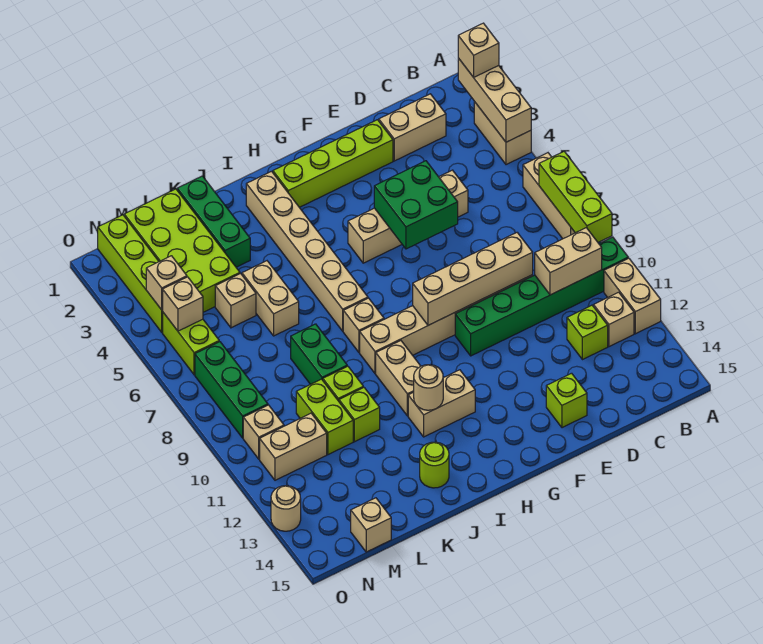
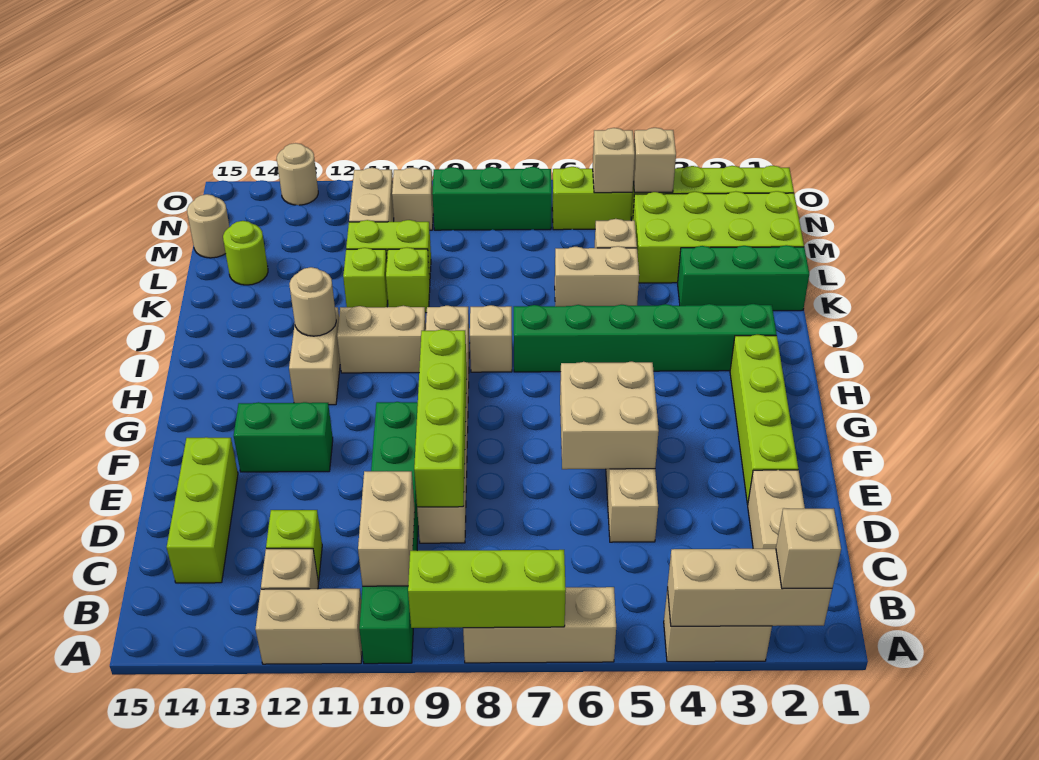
tan brick D9:G9 level 2 -> lime brick D9:G9 level 2
green brick E5:F6 level 2 -> tan brick E5:F6 level 2
lime brick E14 level 1 -> lime brick C14:E14 level 1
tan brick I2:I7 level 1 -> green brick I2:I7 level 1
lime round brick J14 level 1 -> lime round brick L14 level 1
green brick K8:K9 level 1 -> green brick F12:F13 level 1
tan brick M15 level 1 -> tan round brick M15 level 1

